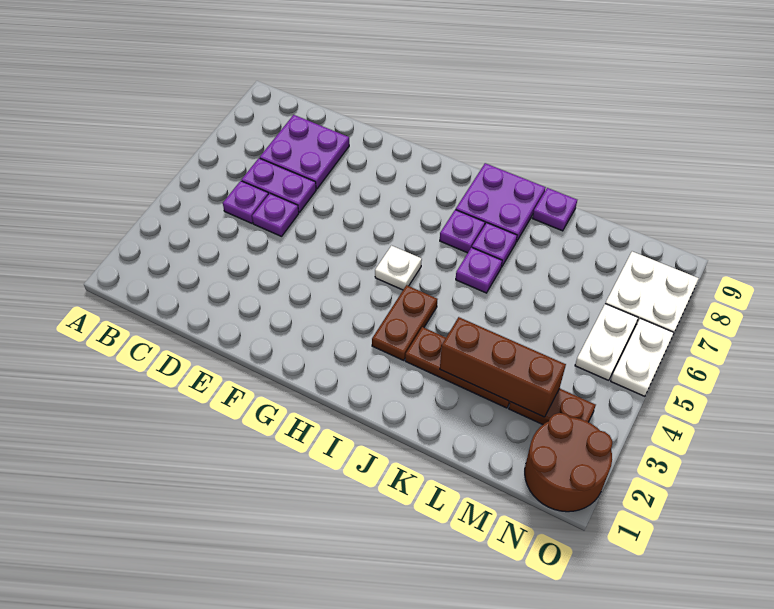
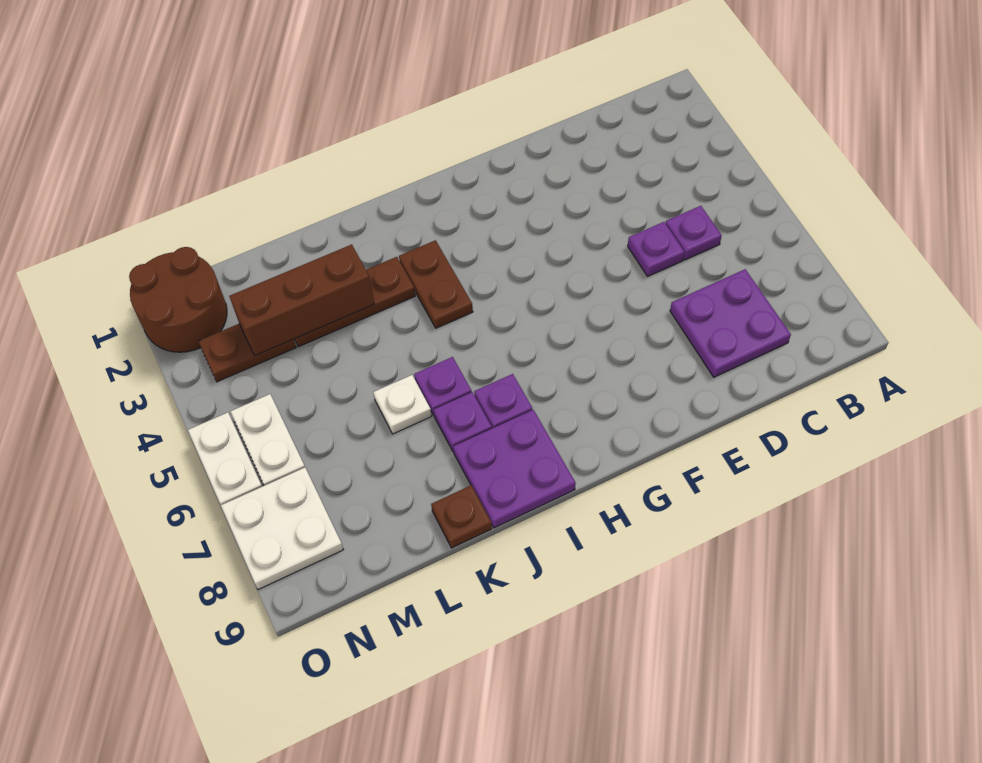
purple plate C6:D6 level 1 -> none
white plate H5 level 1 -> white plate K6 level 1
purple plate K9 level 1 -> brown plate K9 level 1

